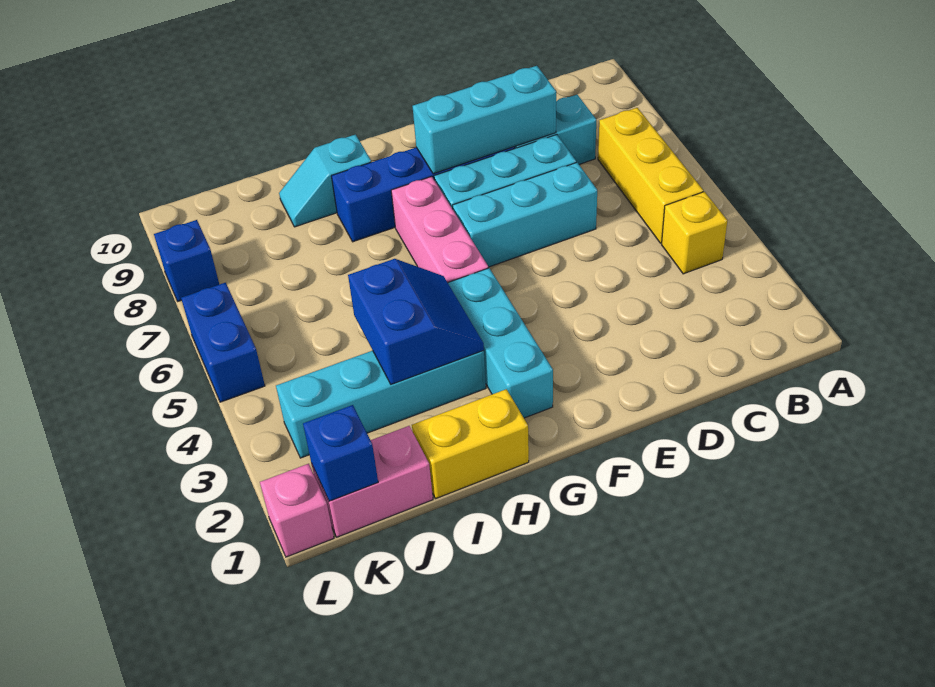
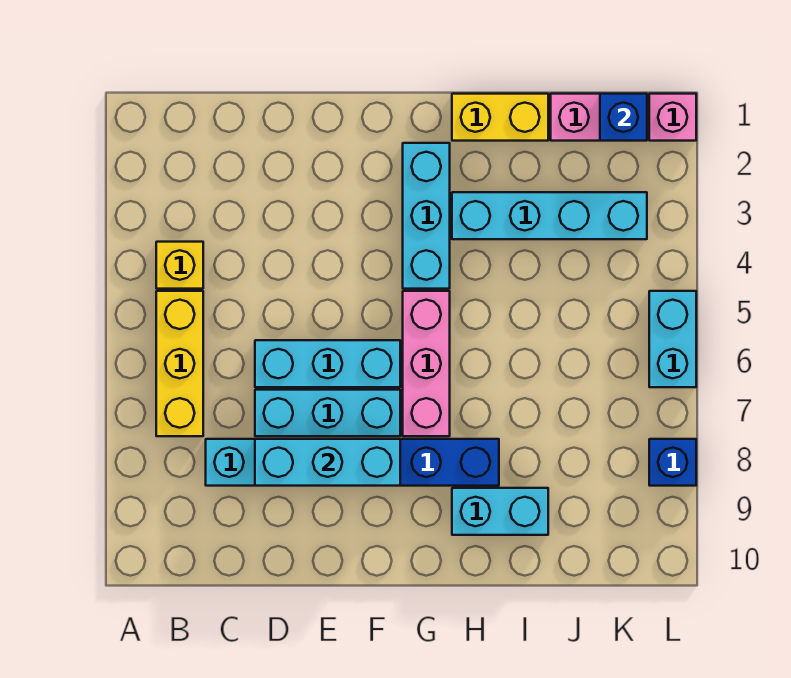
blue slope H3:I4 level 2 top I -> none
cyan slope H9:I9 level 1 top H -> cyan brick H9:I9 level 1
blue brick L5:L6 level 1 -> cyan brick L5:L6 level 1

